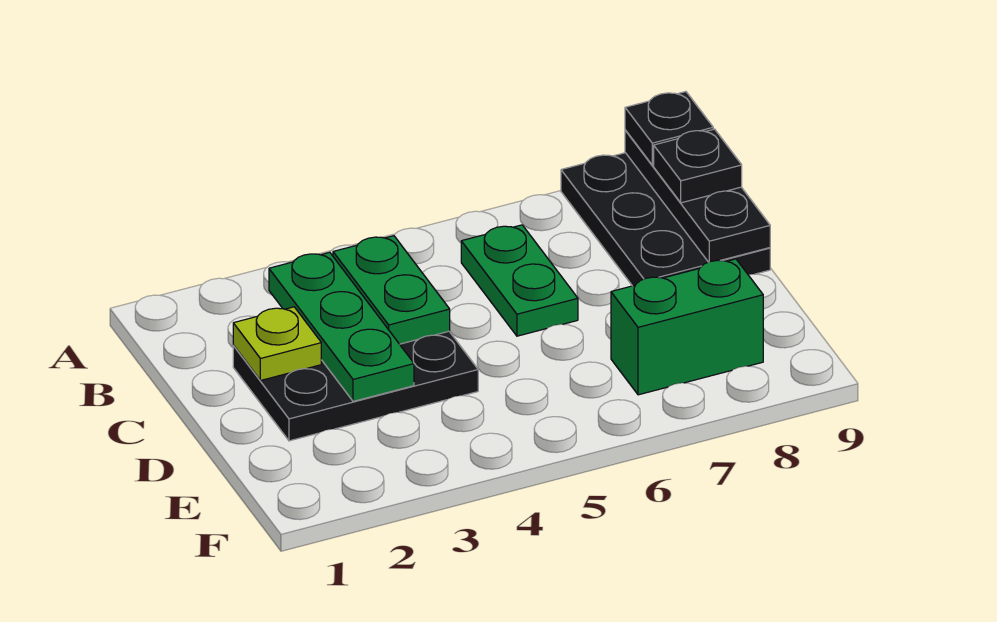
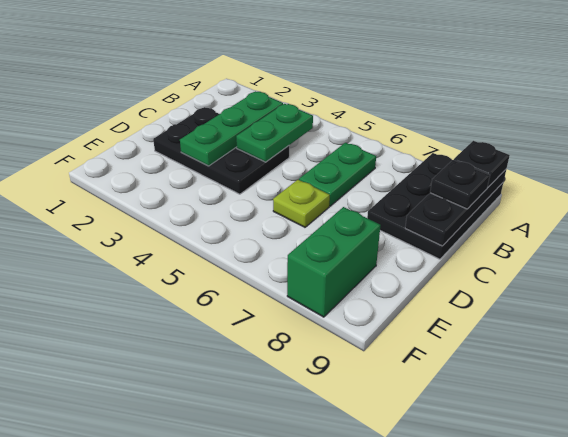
lime plate C2 level 2 -> lime plate D6 level 1
green brick E7:E8 level 1 -> green brick E8:F8 level 1

